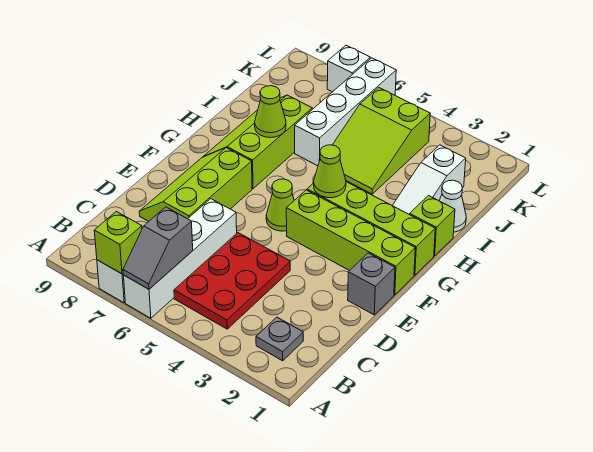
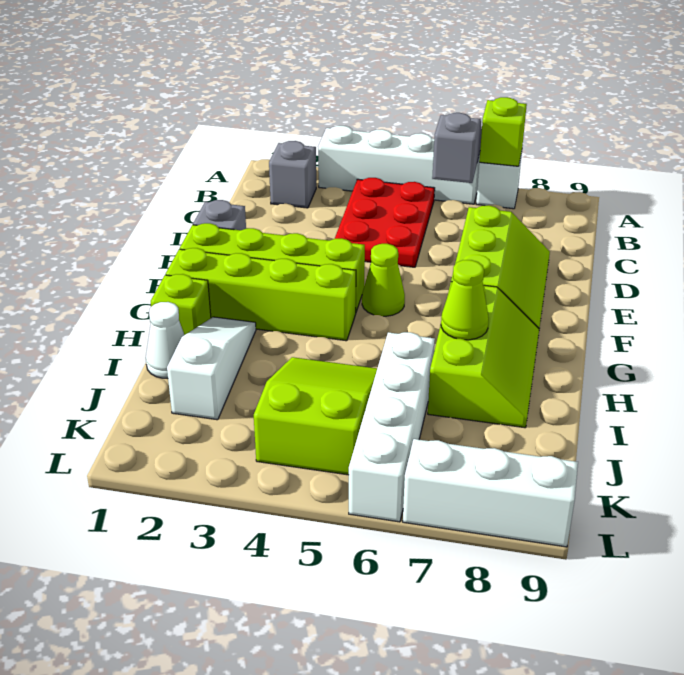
white brick A6:D6 level 1 -> white brick A3:A6 level 1
grey plate B2 level 1 -> grey brick B2 level 1
lime cone G4 level 2 -> none
white brick L7 level 1 -> white brick L7:L9 level 1

